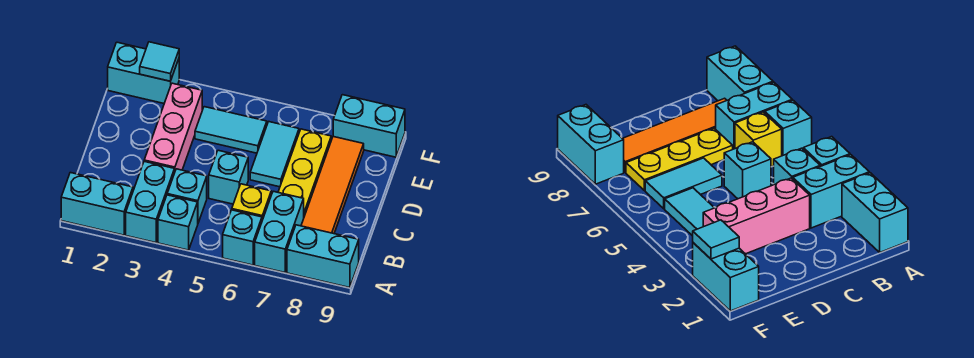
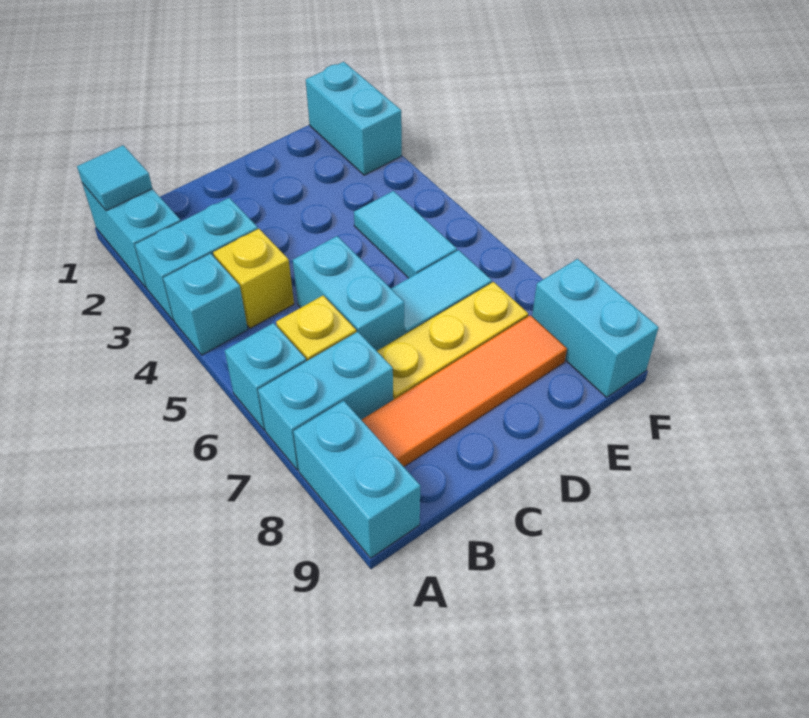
cyan brick B4 level 1 -> yellow brick B4 level 1
pink brick C3:E3 level 1 -> none
cyan brick C5 level 1 -> cyan brick C5:C6 level 1
cyan tile F2 level 2 -> cyan tile A1 level 2

